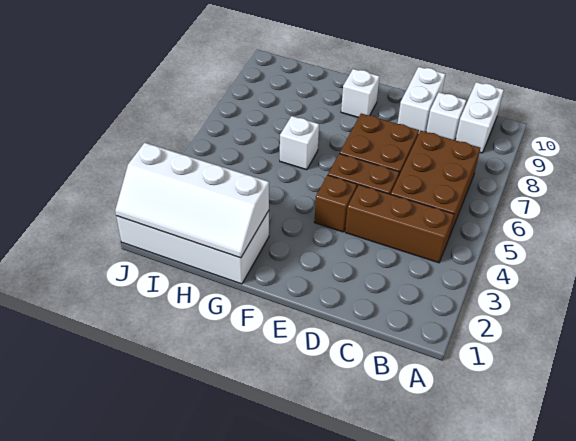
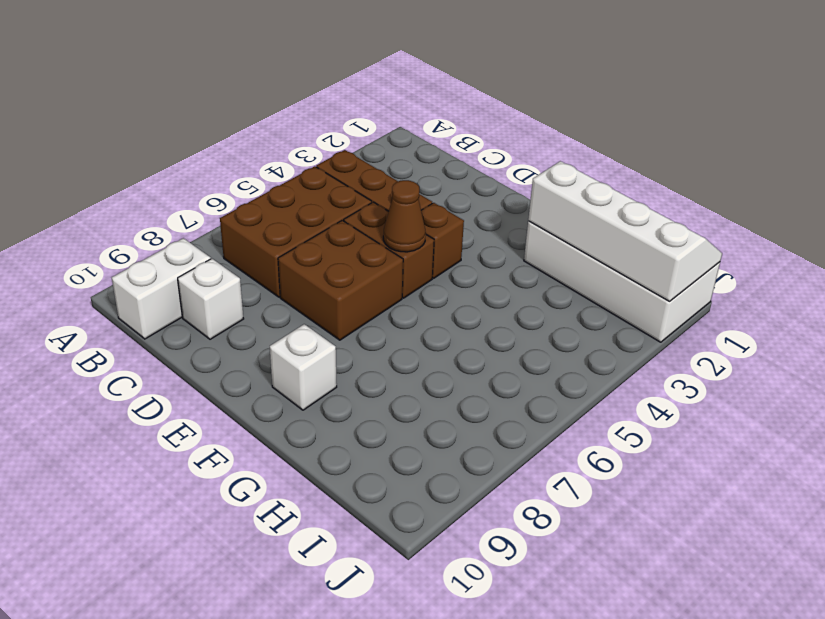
white brick D9:D10 level 1 -> none
none -> brown cone E5 level 2
white brick G6 level 1 -> none

